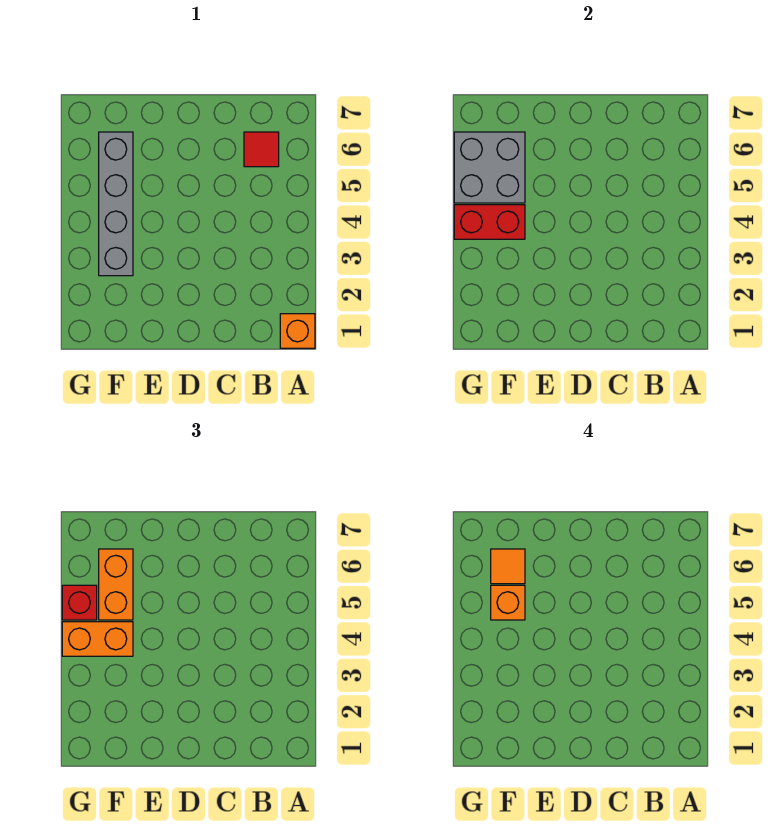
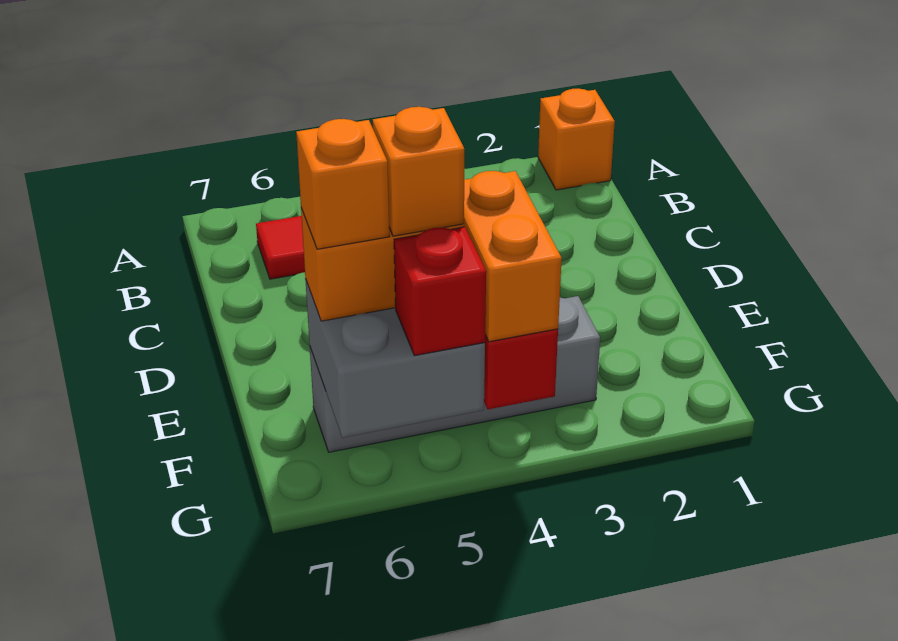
orange tile F6 level 4 -> orange brick F6 level 4

